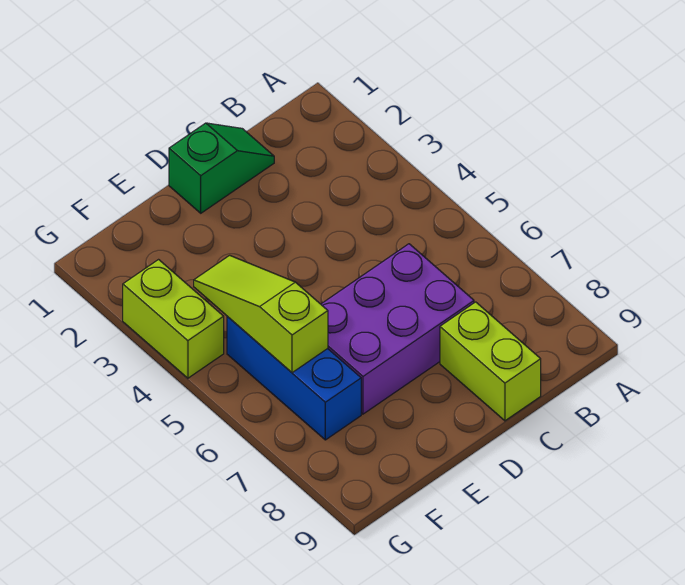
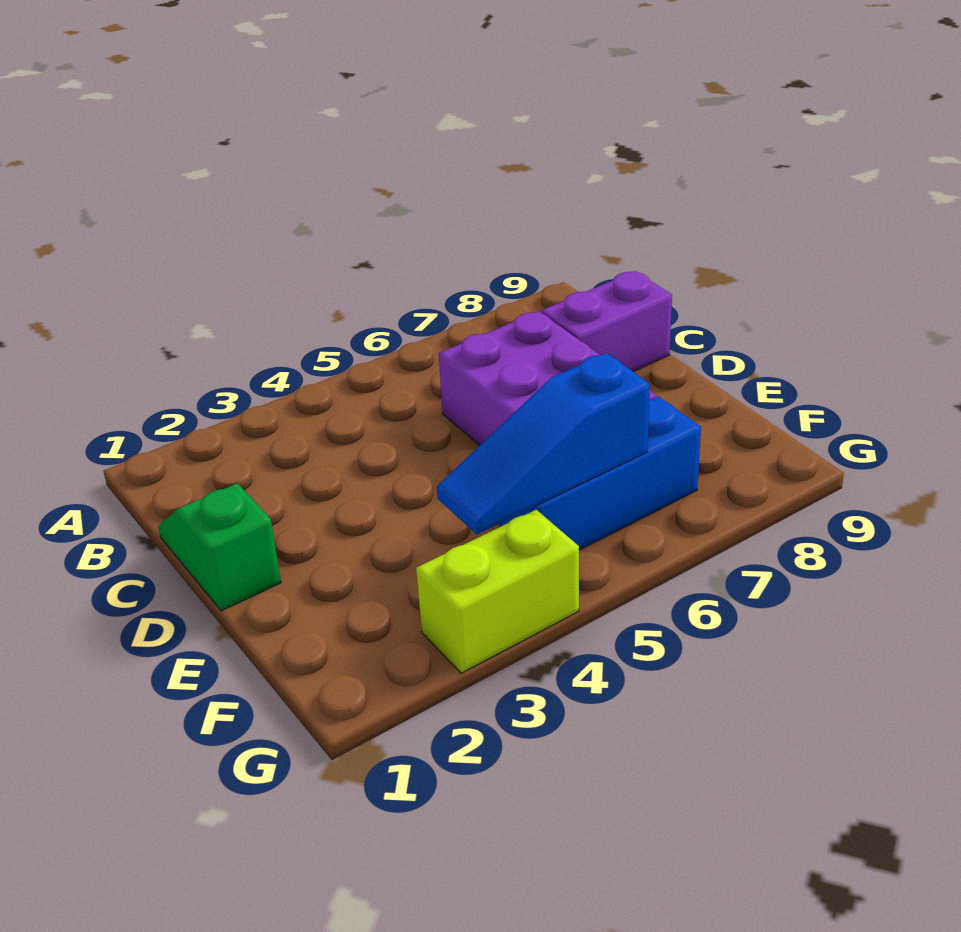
lime brick C8:C9 level 1 -> purple brick C8:C9 level 1
lime slope F4:F6 level 2 top 6 -> blue slope F4:F6 level 2 top 6

